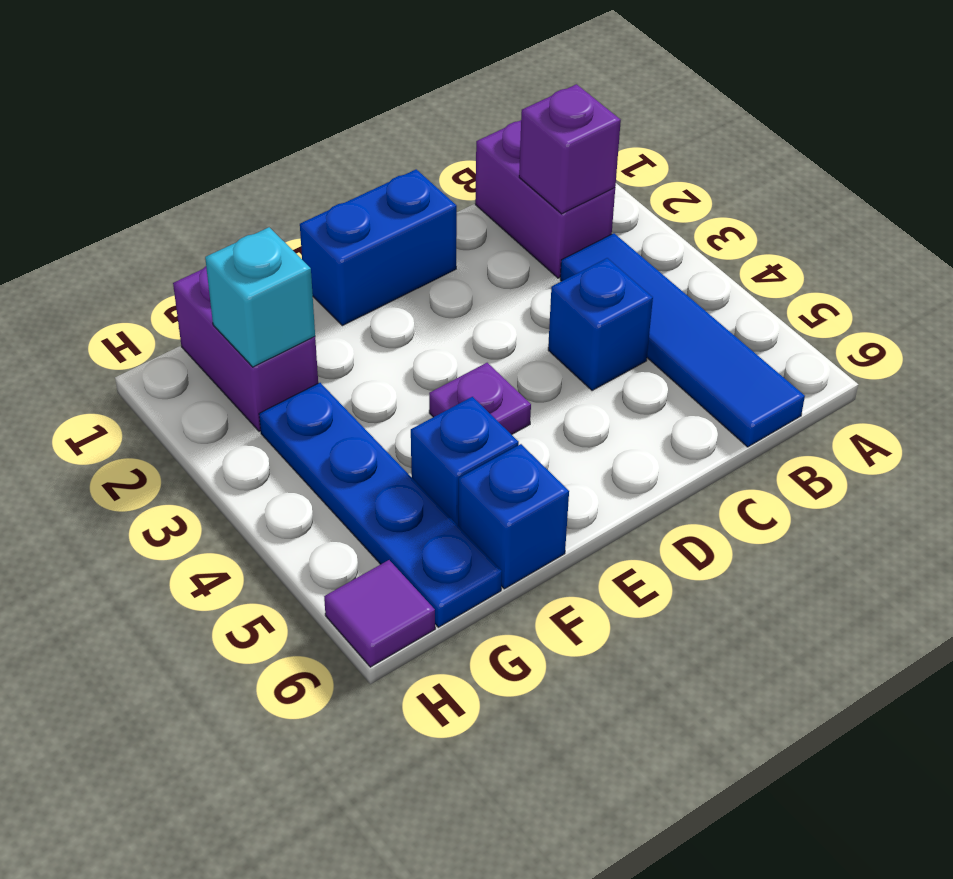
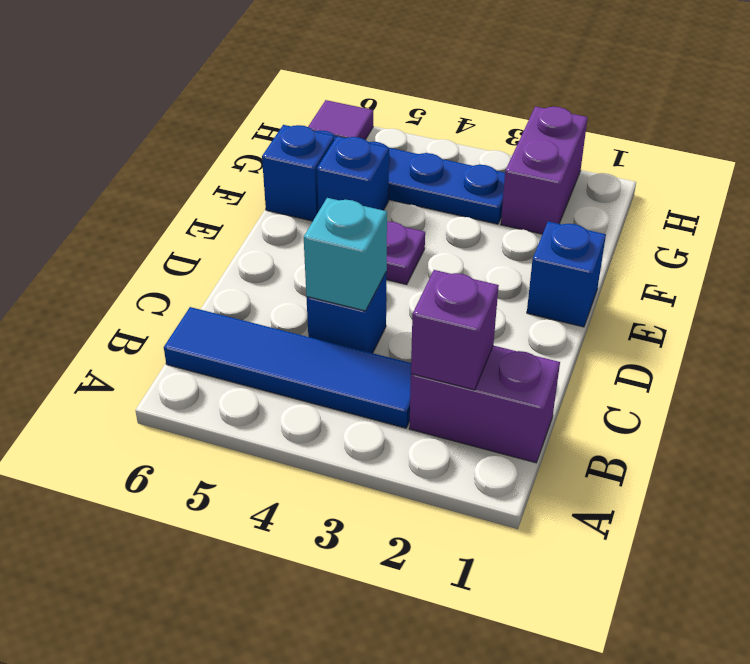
blue brick D1:E1 level 1 -> blue brick E1 level 1
purple brick G1:G2 level 1 -> purple brick G2:H2 level 1
cyan brick G2 level 2 -> cyan brick C4 level 2

